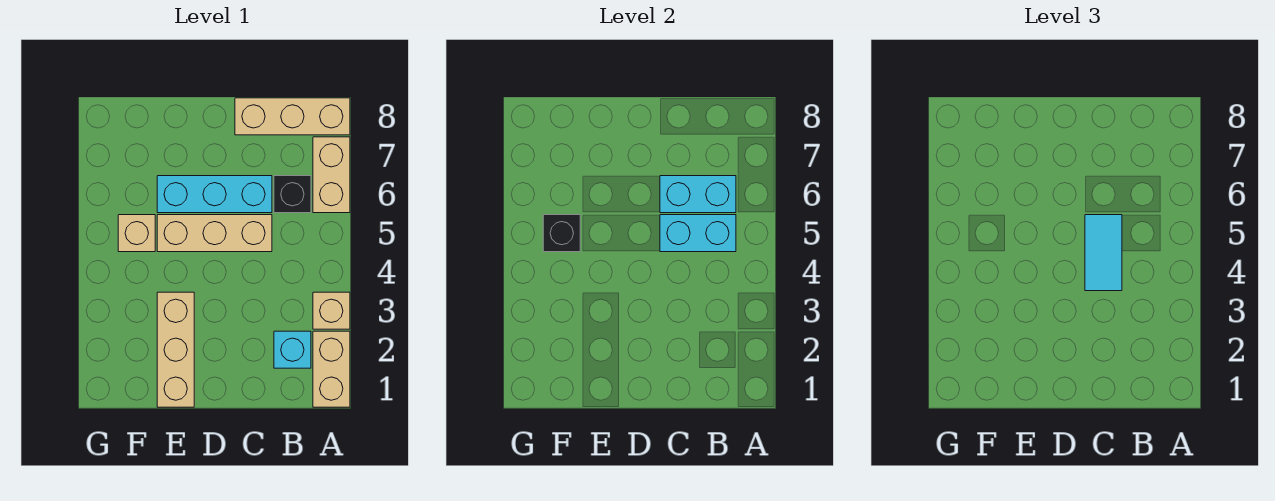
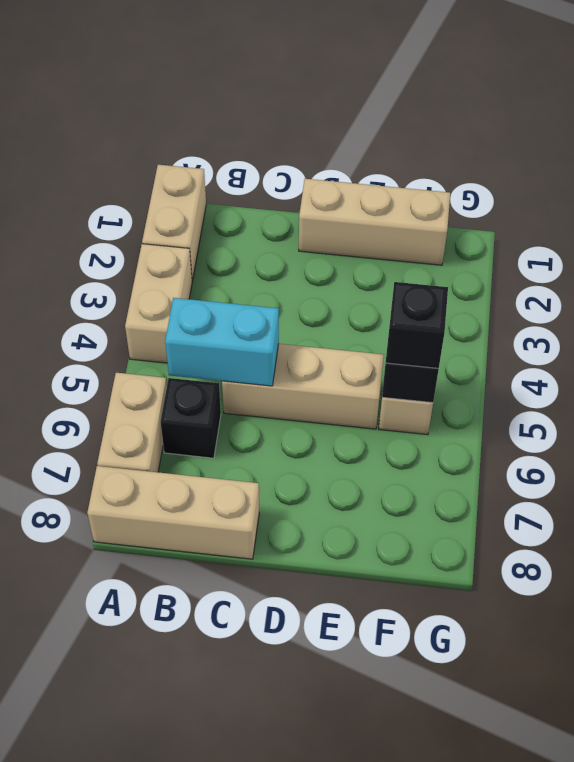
tan brick A3 level 1 -> tan brick A3:A4 level 1
cyan brick B2 level 1 -> none
cyan brick B6:C6 level 2 -> none
cyan tile C4:C5 level 3 -> none
cyan brick C6:E6 level 1 -> none
tan brick E1:E3 level 1 -> tan brick D1:F1 level 1
none -> black brick F5 level 3

